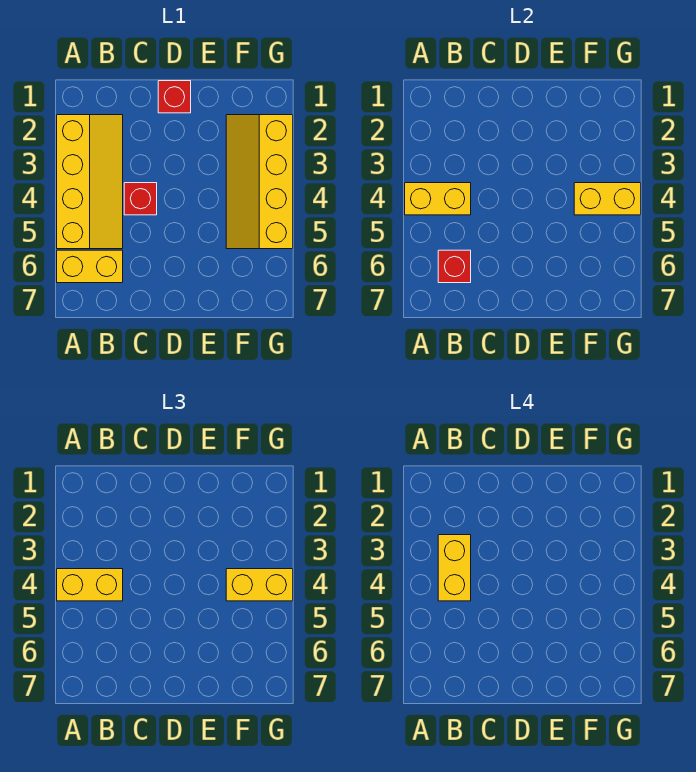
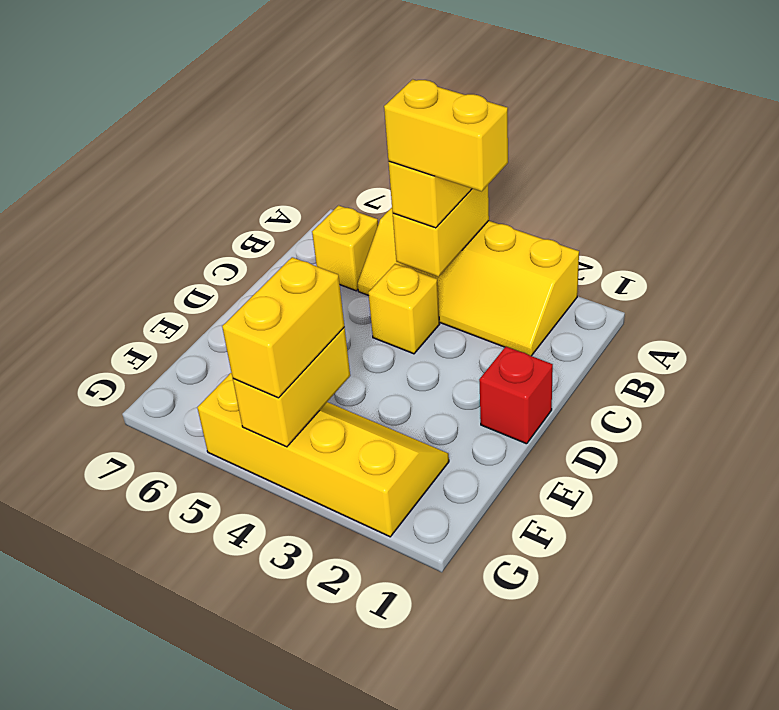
yellow brick A6:B6 level 1 -> yellow brick B6 level 1
red brick B6 level 2 -> none
red brick C4 level 1 -> yellow brick C4 level 1

